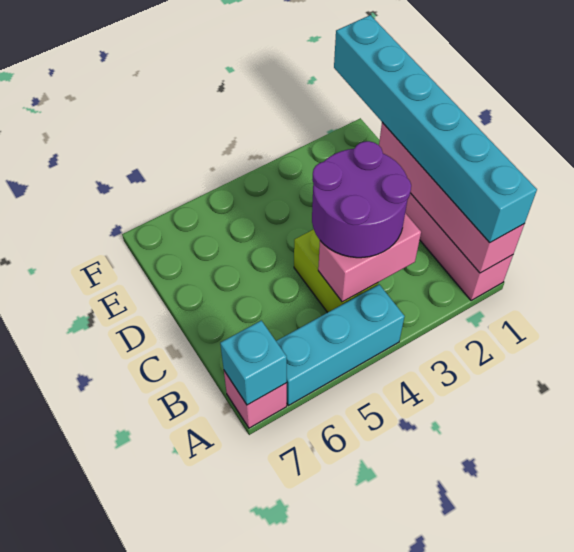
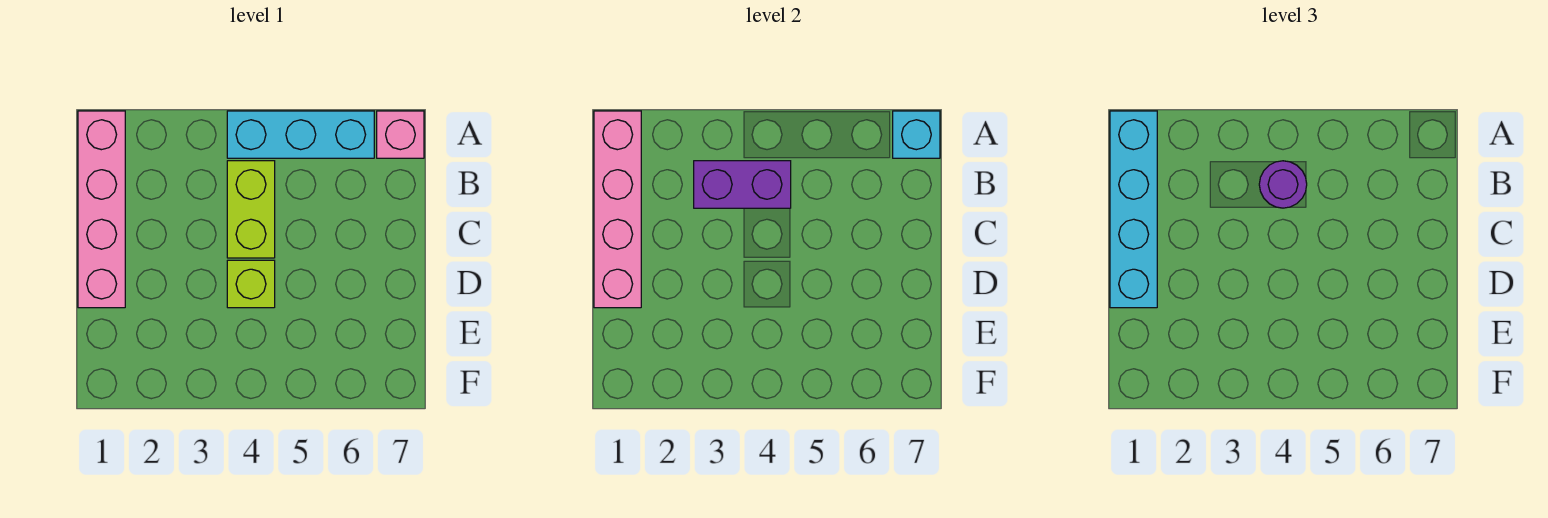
cyan brick A1:F1 level 3 -> cyan brick A1:D1 level 3
pink brick B3:B4 level 2 -> purple brick B3:B4 level 2
purple round brick B3:C4 level 3 -> purple round brick B4 level 3
none -> lime brick D4 level 1

